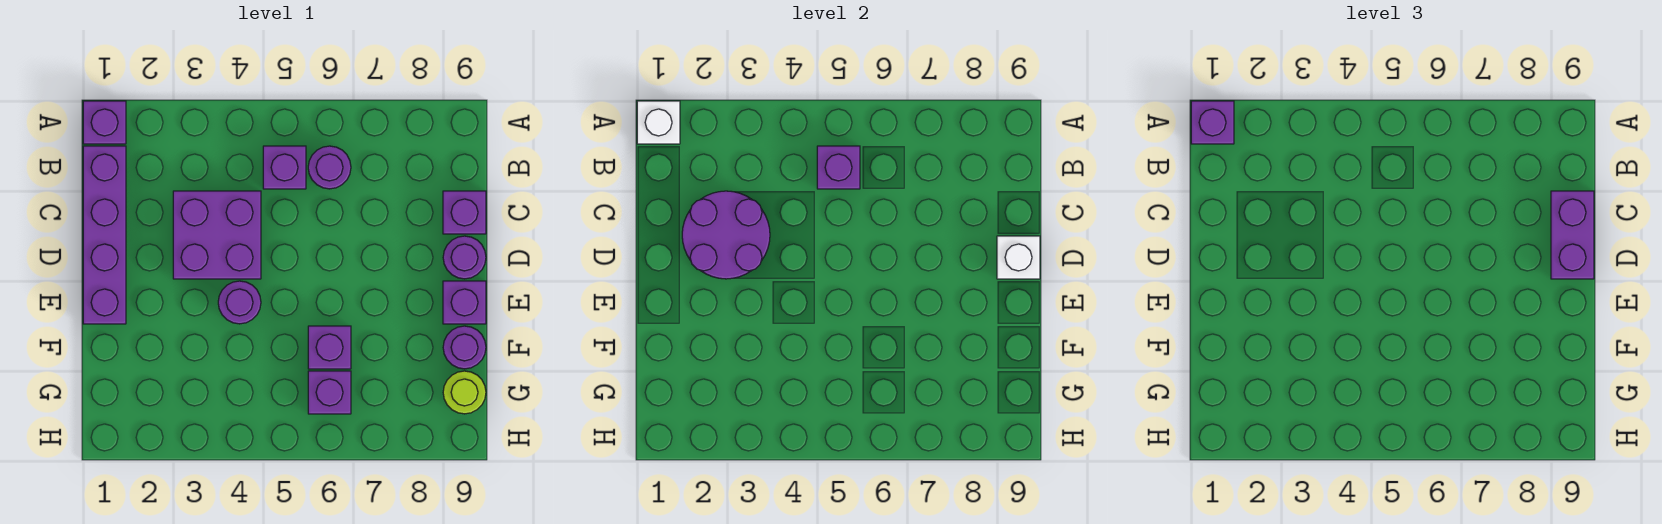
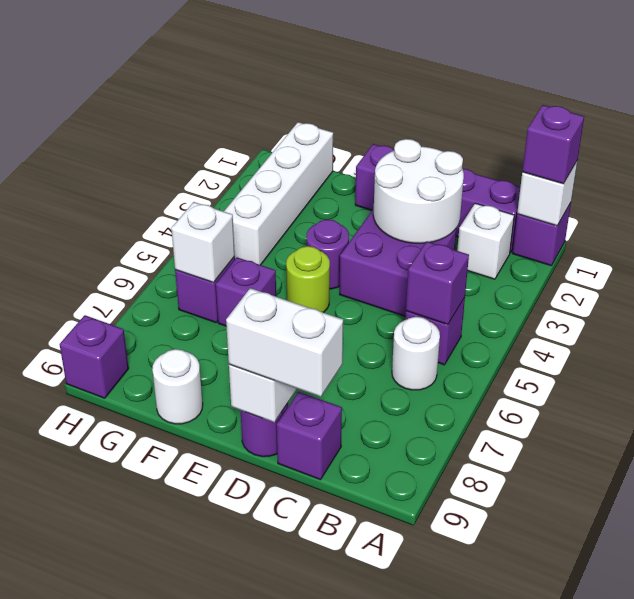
none -> white brick B2 level 1
purple round brick B6 level 1 -> white round brick B6 level 1
purple round brick C2:D3 level 2 -> white round brick C2:D3 level 2
purple brick C9:D9 level 3 -> white brick C9:D9 level 3
purple brick E9 level 1 -> purple brick H9 level 1
purple round brick F9 level 1 -> white round brick F9 level 1
none -> white brick G1:G4 level 1
none -> white brick G6 level 2
lime round brick G9 level 1 -> lime round brick E5 level 1

